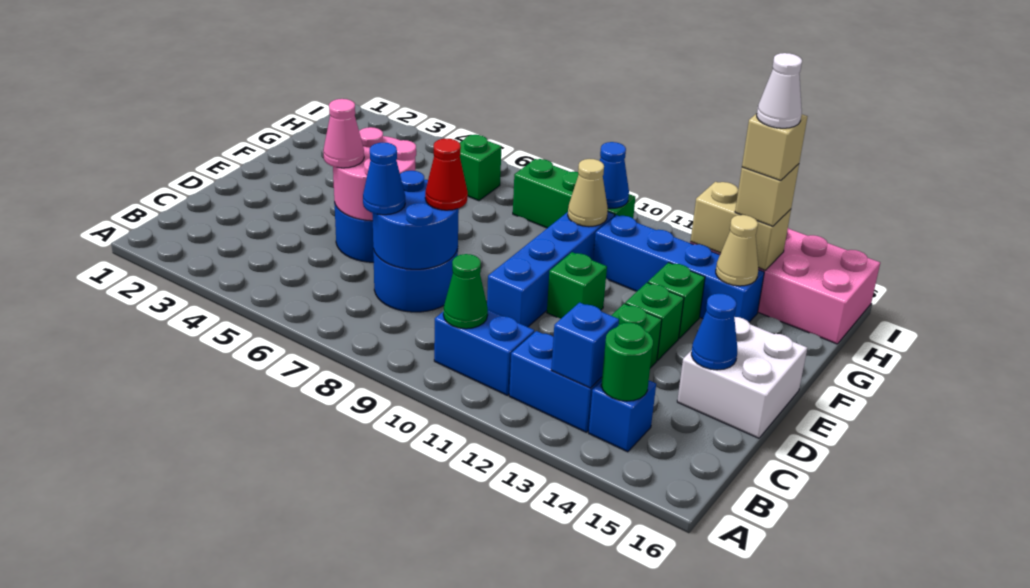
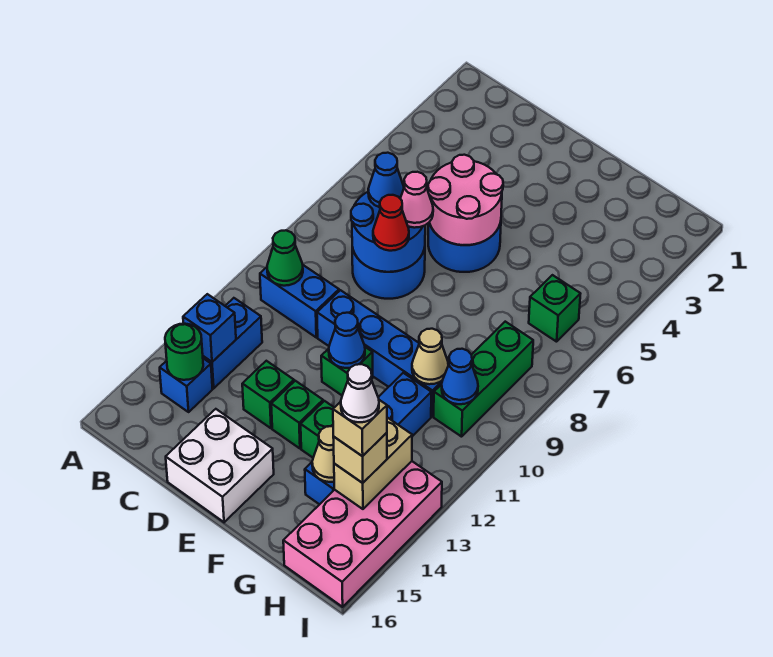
blue brick B10:B11 level 1 -> blue brick B10:C10 level 1
pink cone D5 level 3 -> pink cone D7 level 3
blue cone D15 level 2 -> blue cone E11 level 2

